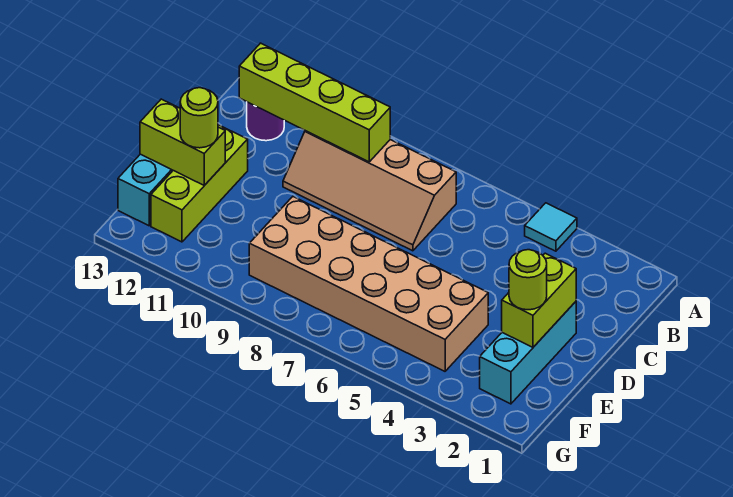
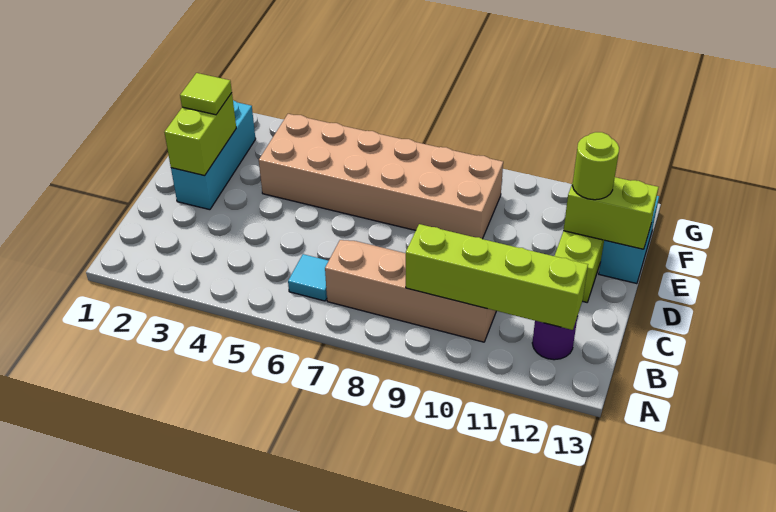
cyan tile A4 level 1 -> cyan tile B6 level 1
lime round brick E2 level 3 -> lime tile E2 level 3

